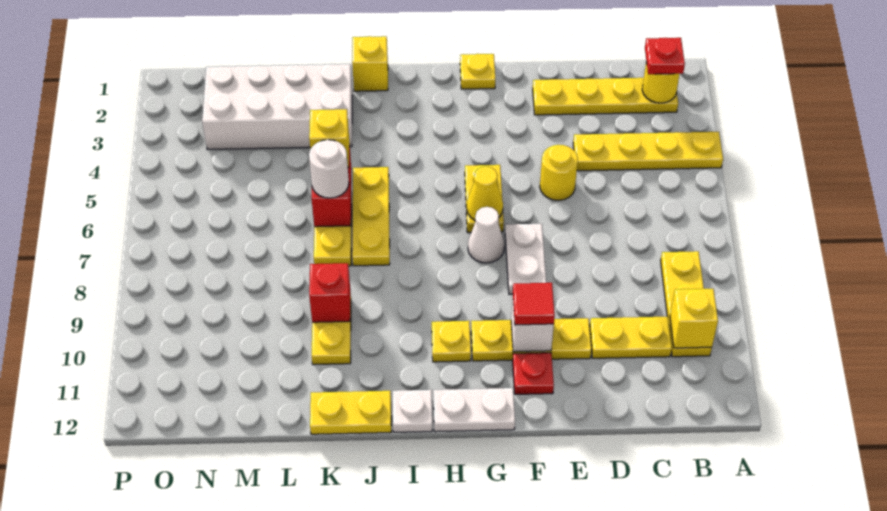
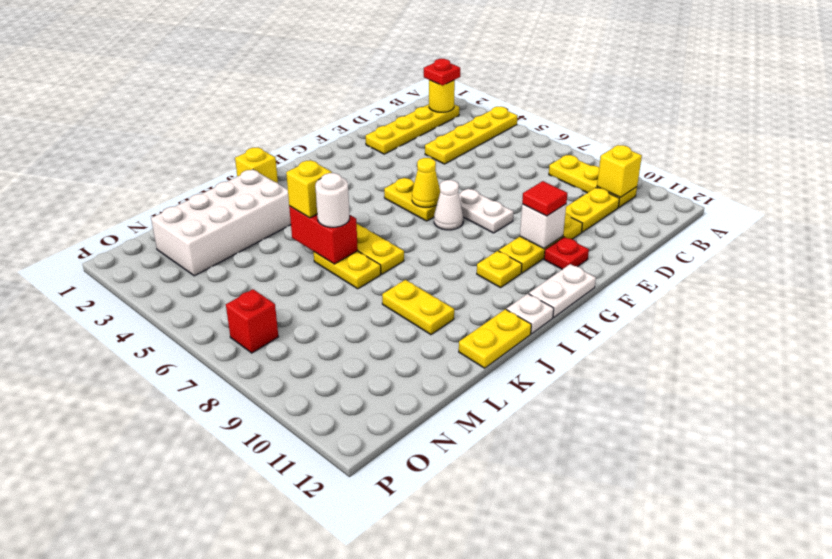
yellow round brick E5 level 1 -> none
yellow plate G1 level 1 -> none
red brick K9 level 2 -> red brick O7 level 1

